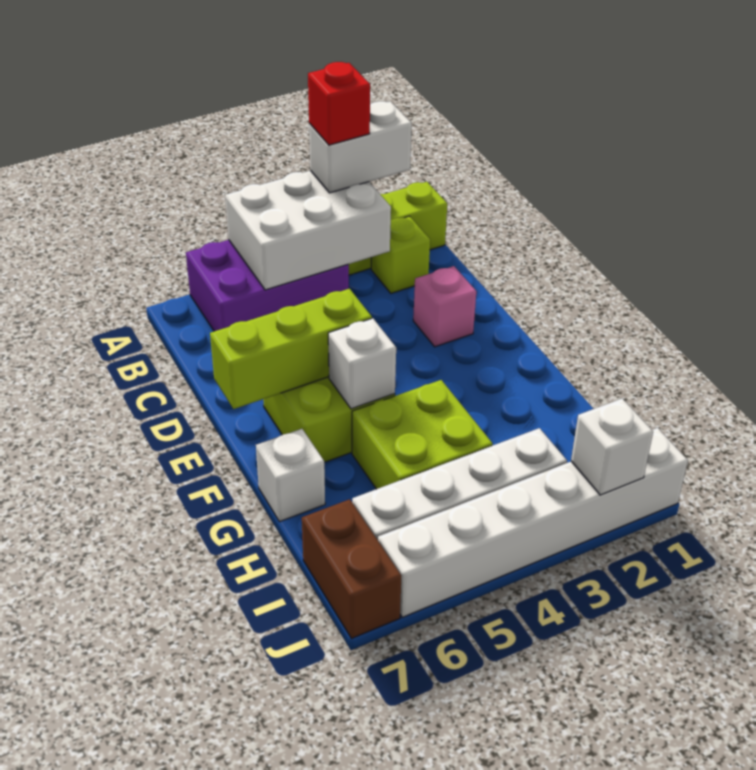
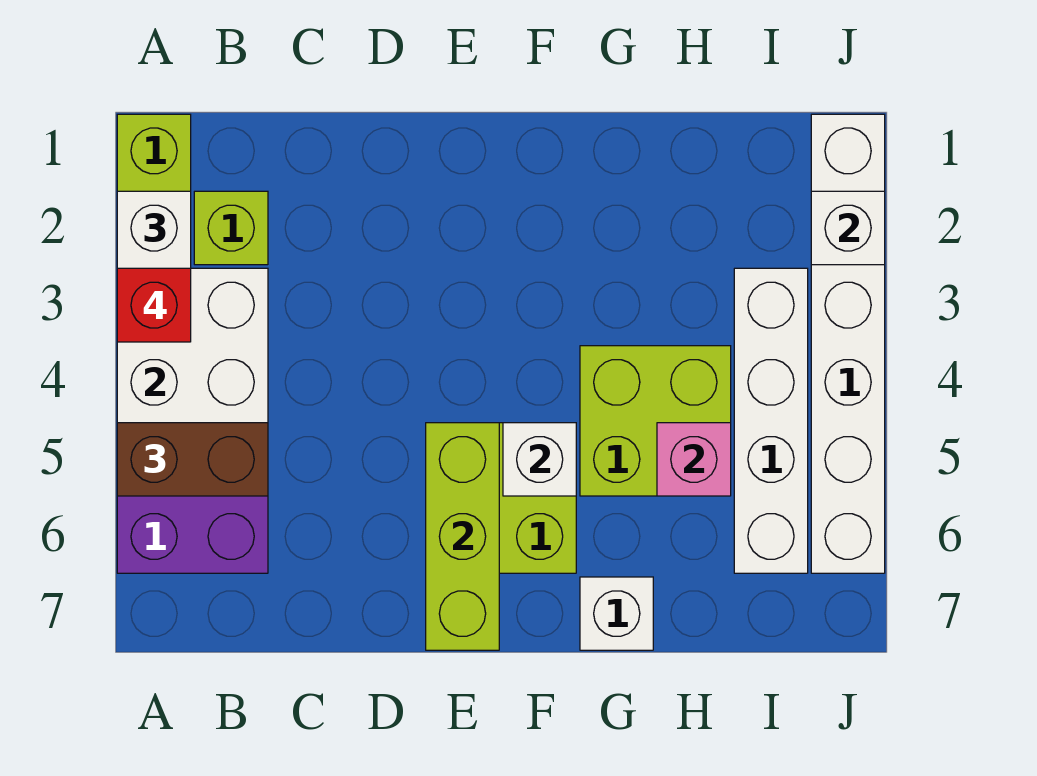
pink brick D2 level 1 -> pink brick H5 level 2
brown brick I7:J7 level 1 -> brown brick A5:B5 level 3

